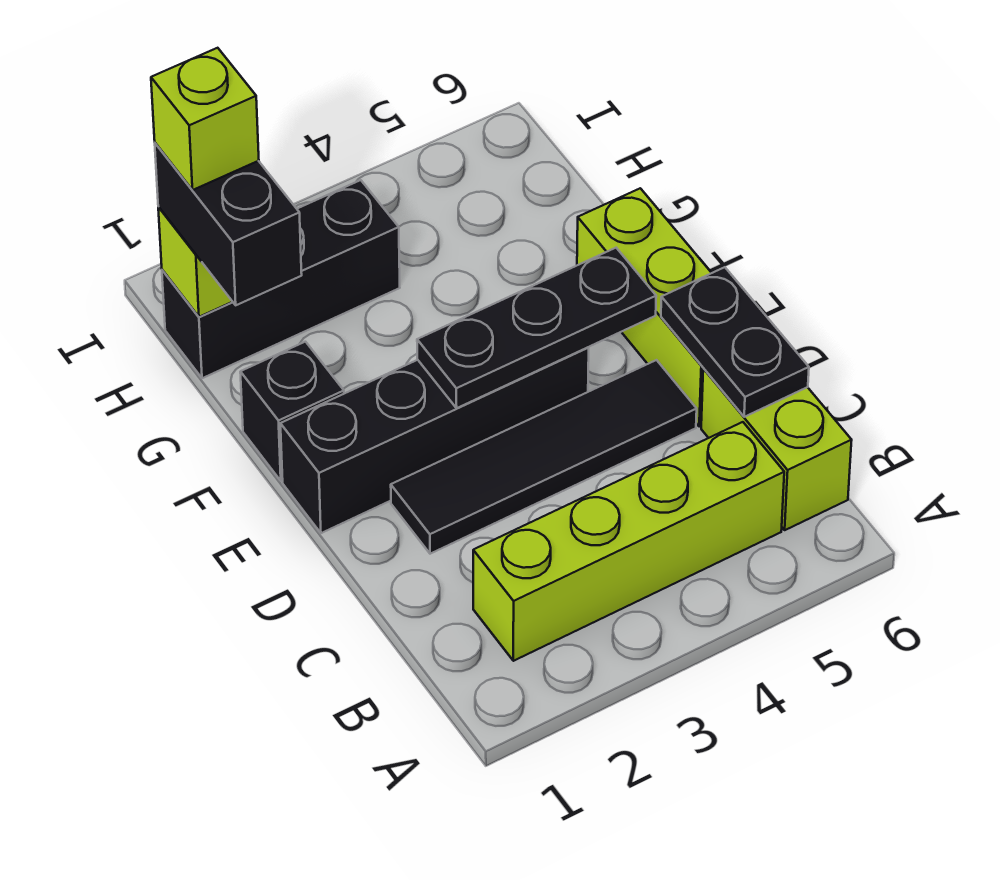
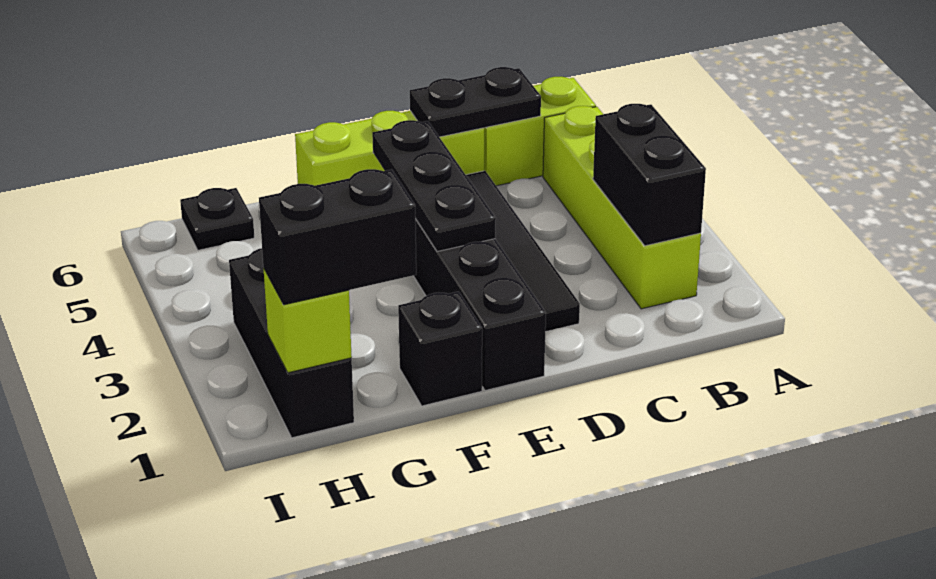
none -> black brick B2:B3 level 2
lime brick H1 level 4 -> none
none -> black plate H6 level 1

